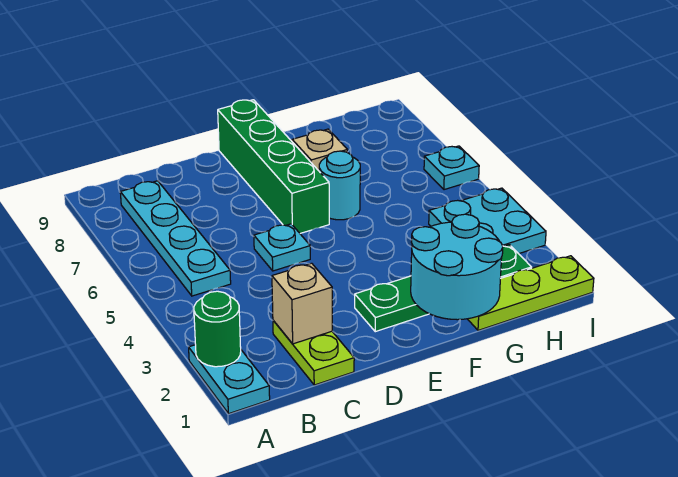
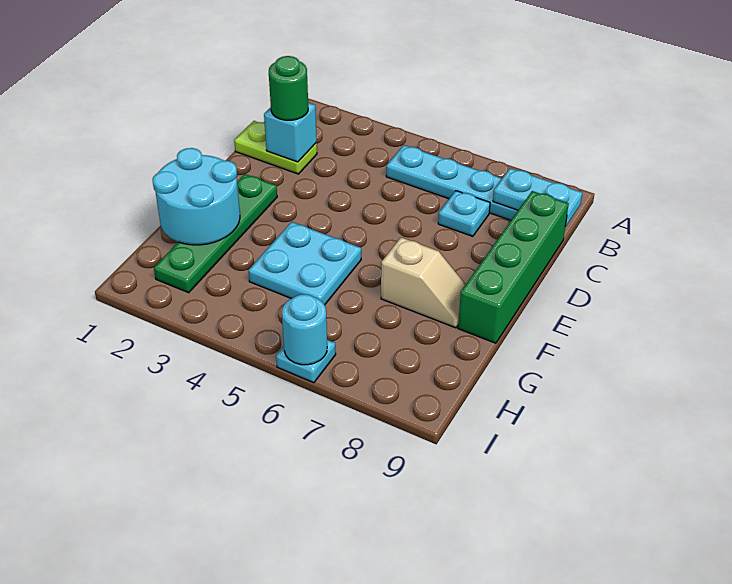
cyan plate A1:A2 level 1 -> cyan plate B8:B9 level 2
green round brick A2 level 2 -> green round brick C2 level 3
tan brick C2 level 2 -> cyan brick C2 level 2
cyan plate D5 level 1 -> cyan plate C7 level 1
green brick E6:E9 level 1 -> green brick C9:F9 level 1
cyan round brick F6 level 1 -> cyan round brick I6 level 2
lime plate G1:I1 level 1 -> none
cyan plate H3:I4 level 1 -> cyan plate F4:G5 level 1

